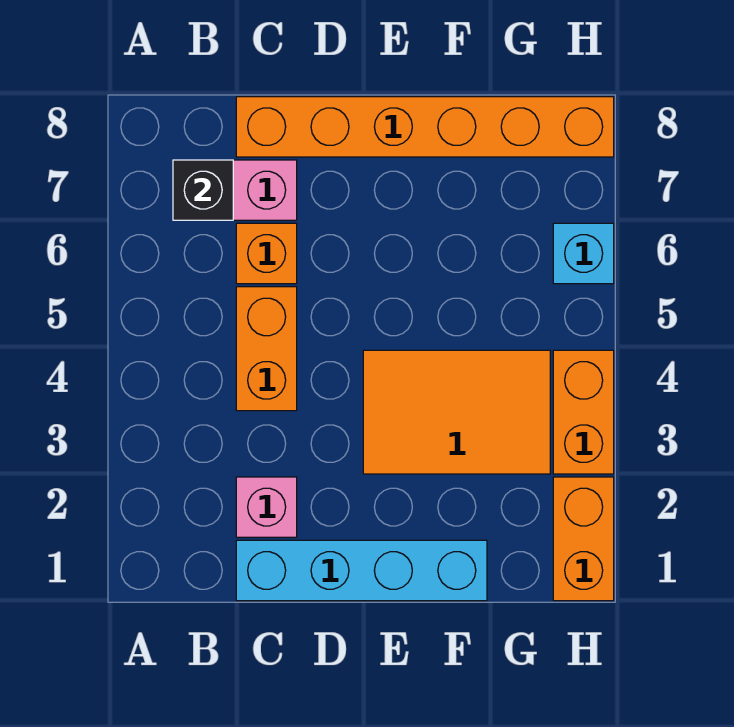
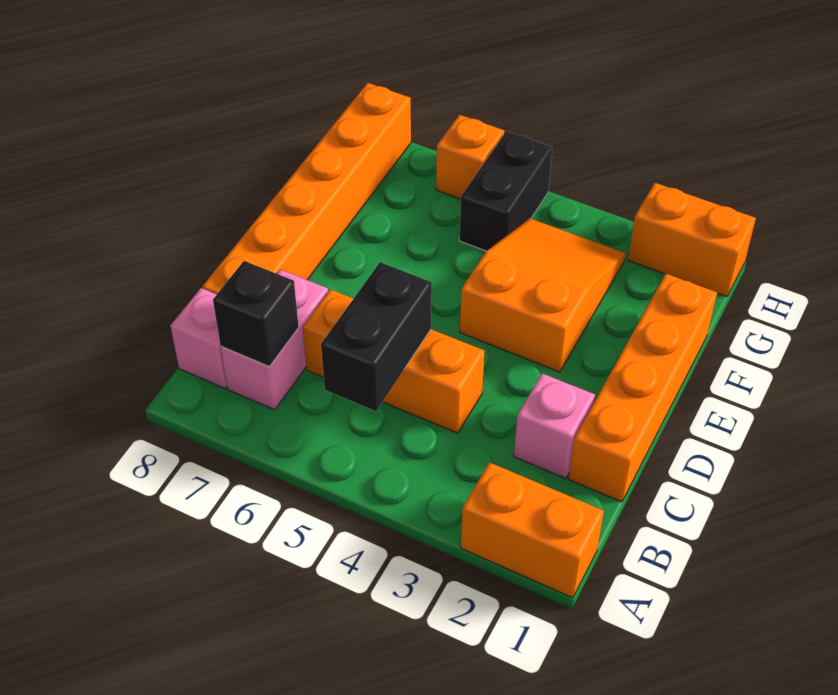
none -> black brick B5:C5 level 2
none -> pink brick B8 level 1
cyan brick C1:F1 level 1 -> orange brick C1:F1 level 1
orange tile E3:G4 level 1 -> orange slope E3:G4 level 1 top E
none -> black brick G5:H5 level 1
orange brick H3:H4 level 1 -> orange brick A1:A2 level 1
cyan brick H6 level 1 -> orange brick H6 level 1

